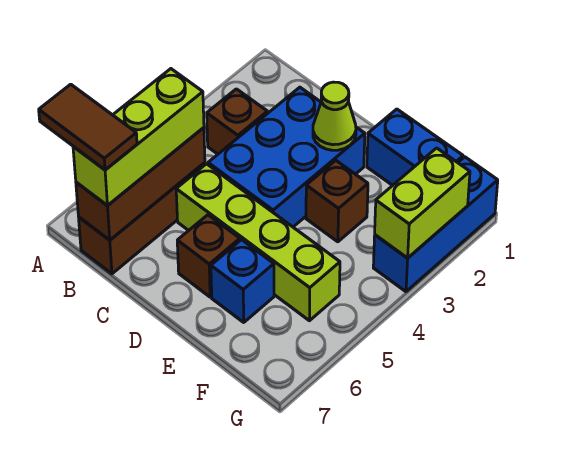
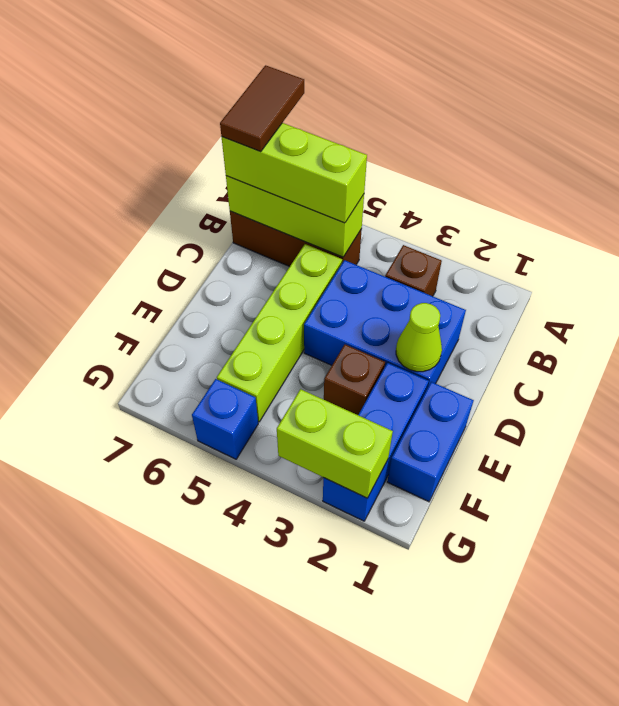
brown brick B5:B7 level 2 -> lime brick B5:B7 level 2
brown brick D6 level 1 -> none
blue brick E6 level 1 -> blue brick G5 level 1
blue brick G1:G3 level 1 -> blue brick E2:G2 level 1

